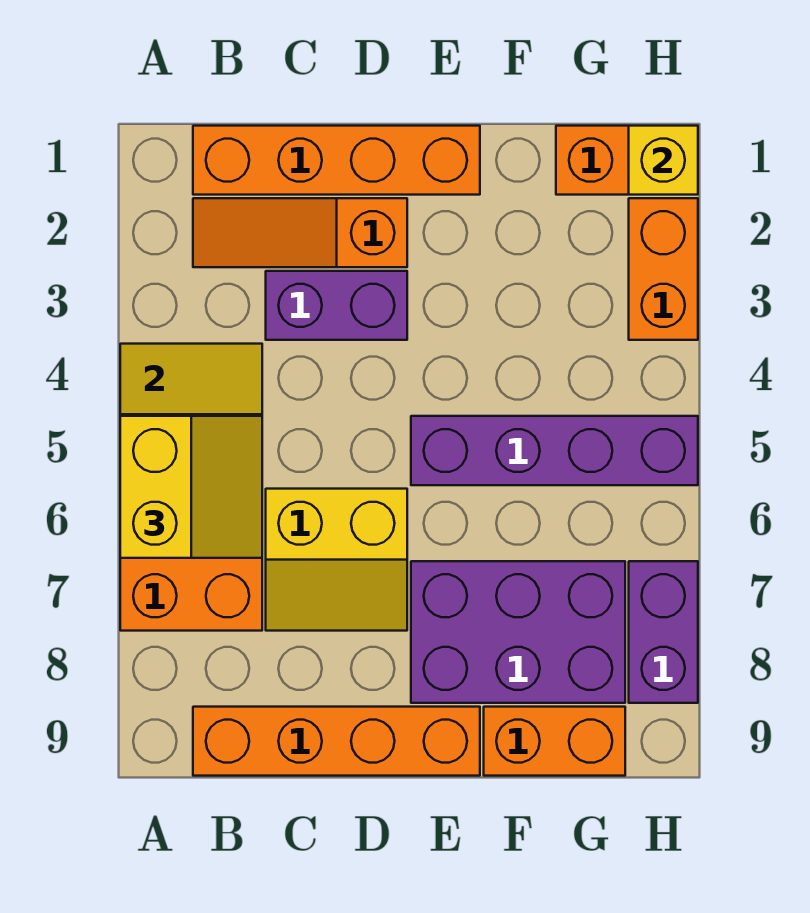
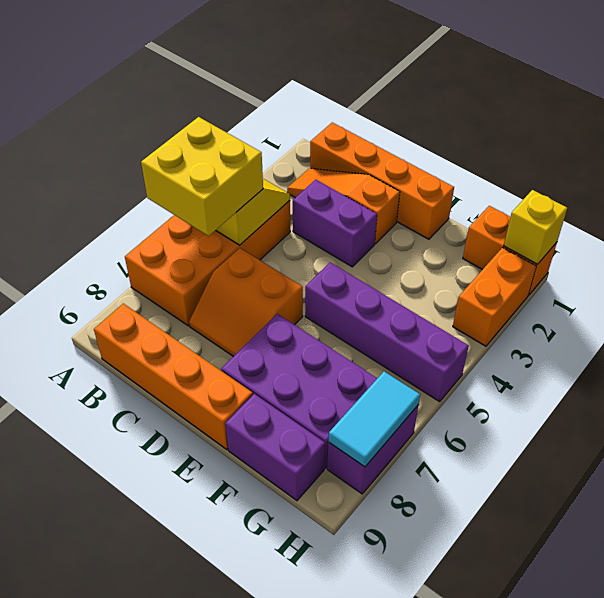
yellow slope A5:B6 level 3 top A -> yellow brick A5:B6 level 3
yellow slope C6:D7 level 1 top 6 -> orange slope C6:D7 level 1 top 6
orange brick F9:G9 level 1 -> purple brick F9:G9 level 1
none -> cyan tile H7:H8 level 2

